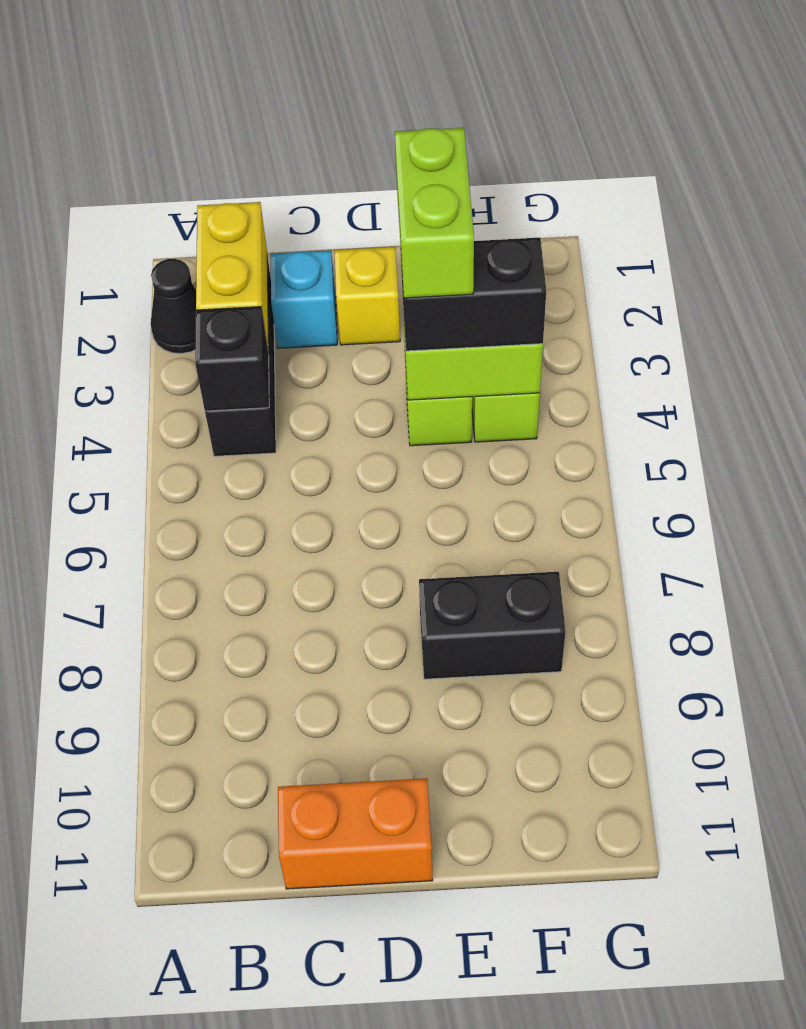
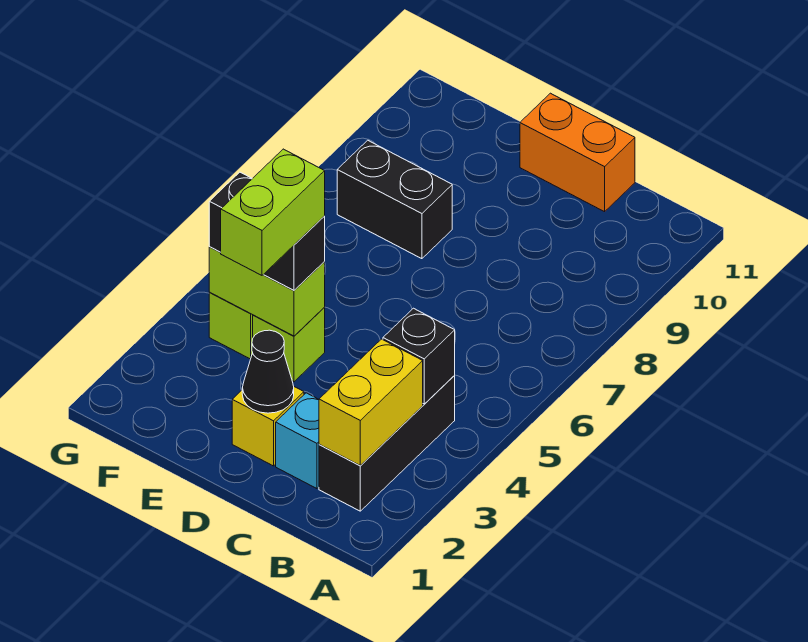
black cone A2 level 1 -> black cone D2 level 2

